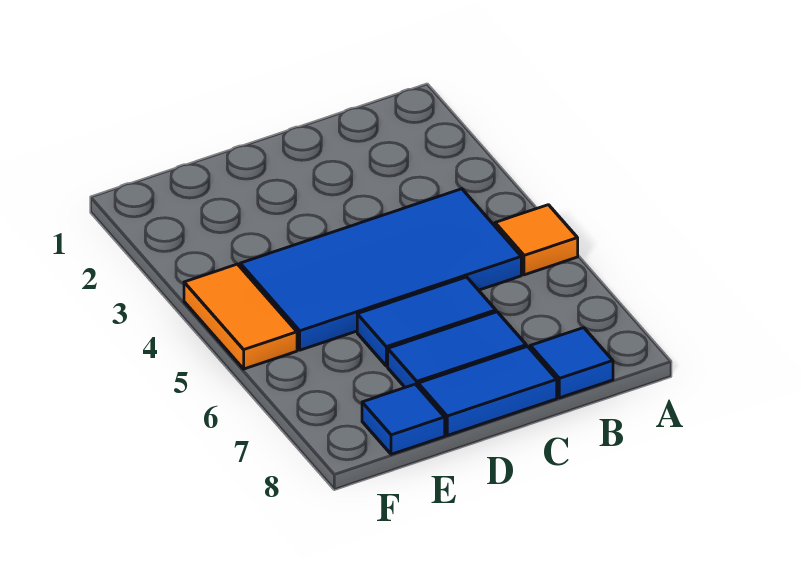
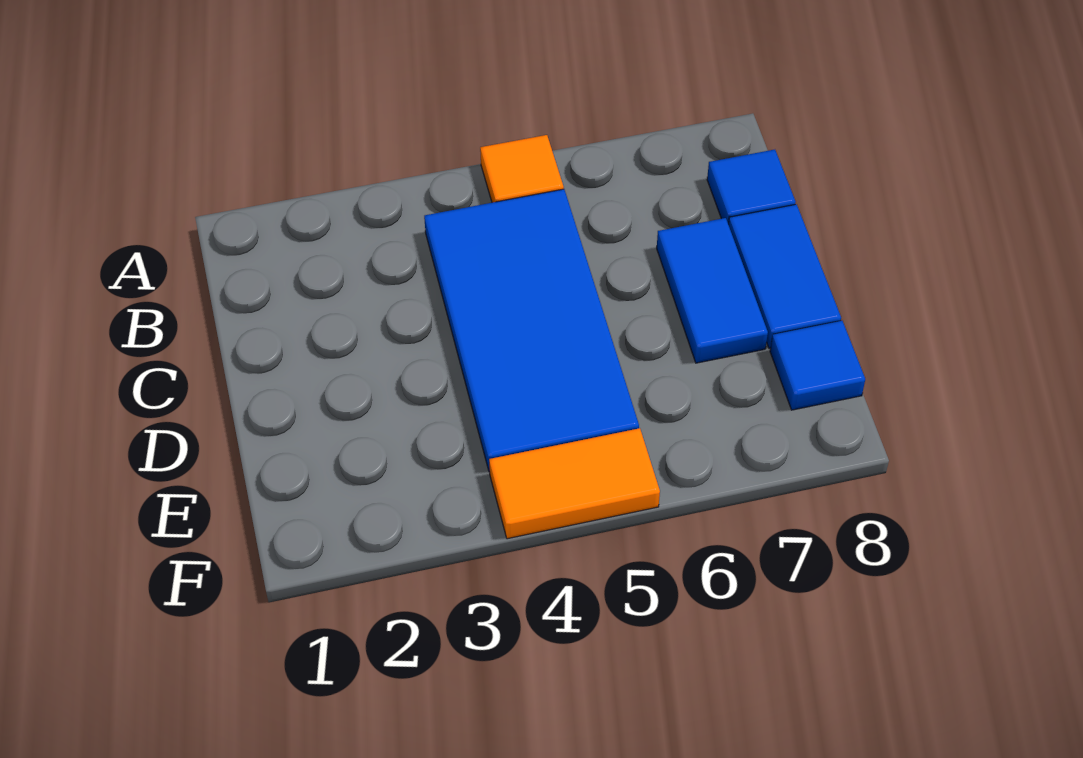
blue tile C6:D6 level 1 -> none

